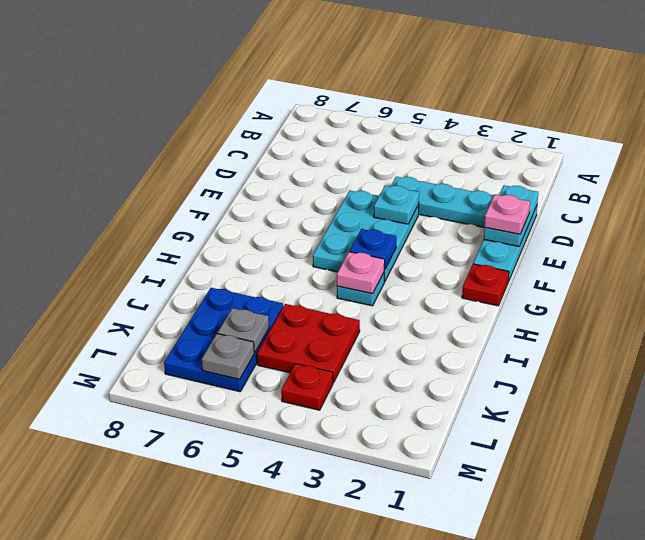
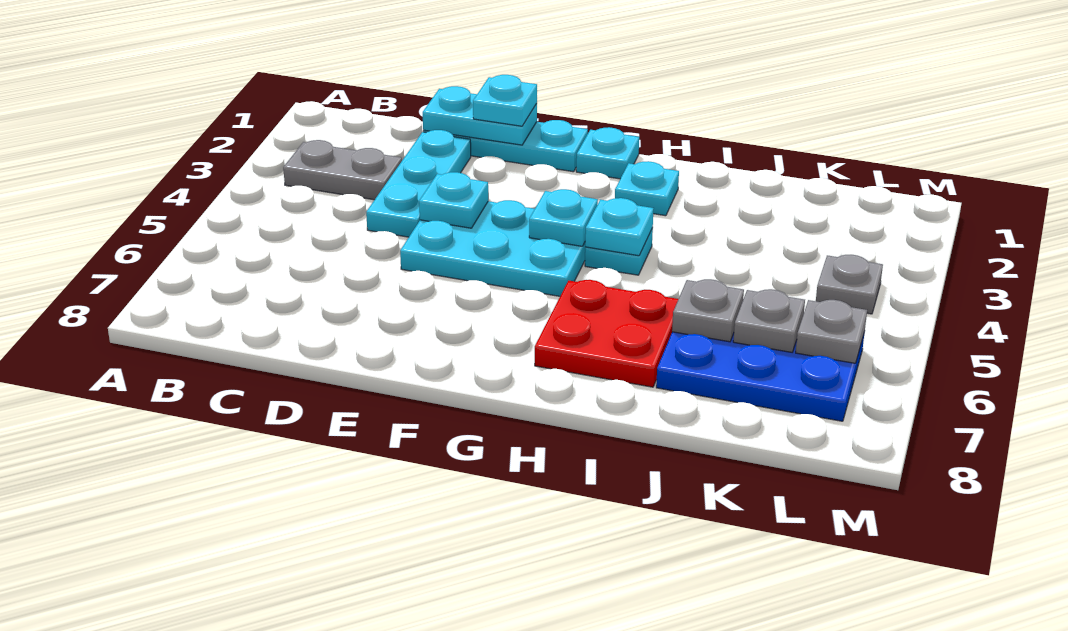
none -> grey plate B3:C3 level 1
pink plate E1 level 3 -> cyan plate E1 level 3
red plate G1 level 1 -> cyan plate G1 level 1
blue plate G4 level 2 -> cyan plate G4 level 2
none -> cyan plate H2 level 1
pink plate H4 level 2 -> cyan plate H4 level 2
red plate J4:K5 level 1 -> red plate H6:I7 level 1
none -> grey plate J6 level 2
red plate L4 level 1 -> grey plate L4 level 1

